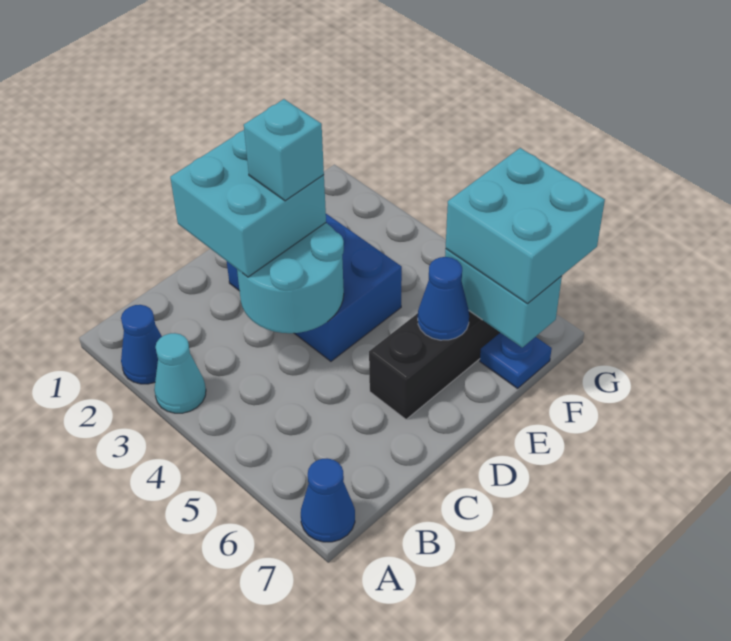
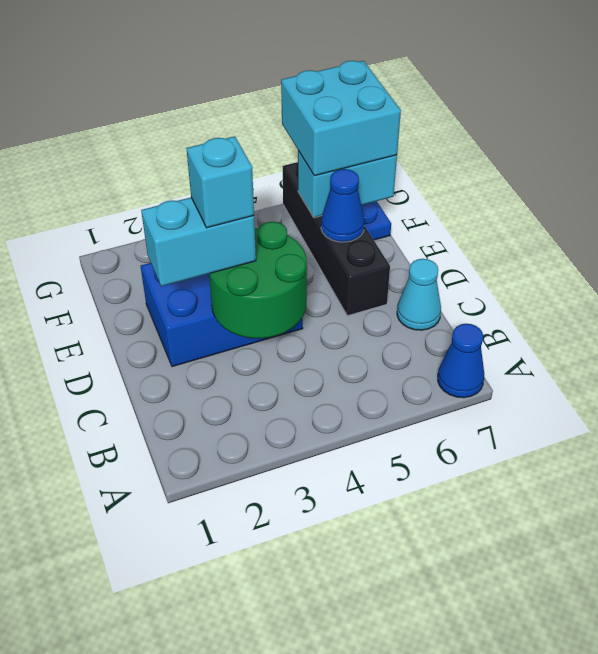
blue cone A2 level 1 -> none
cyan cone A3 level 1 -> cyan cone C7 level 1
cyan brick C2:D3 level 3 -> cyan brick D2:D3 level 3
cyan round brick C3:D4 level 2 -> green round brick C3:D4 level 2

